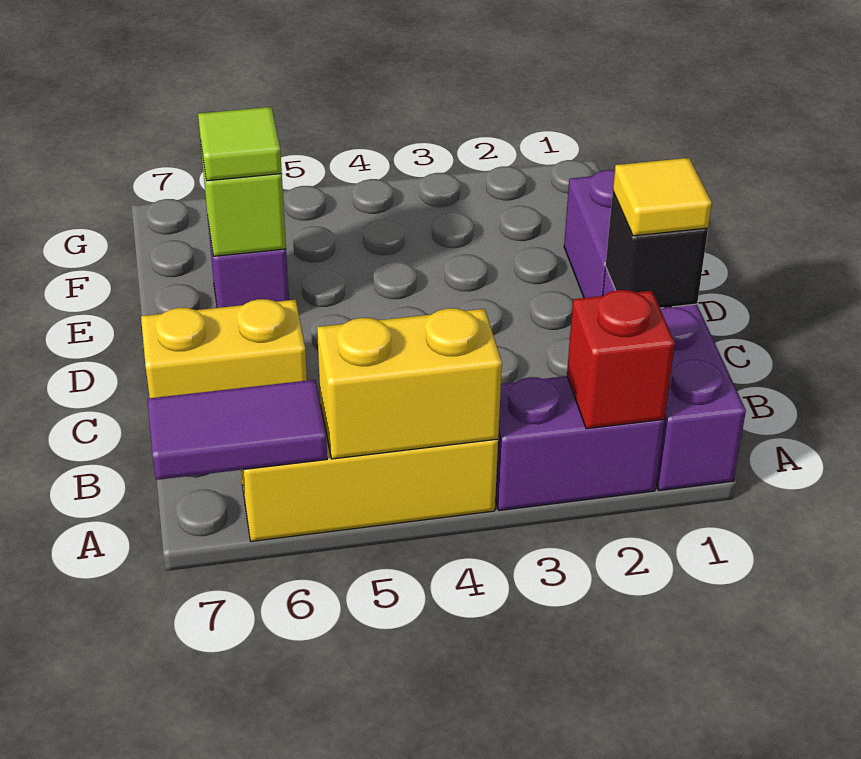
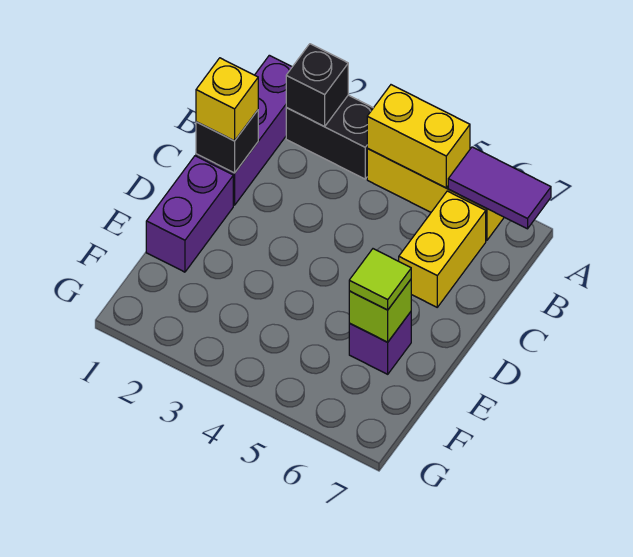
purple brick A2:A3 level 1 -> black brick A2:A3 level 1
red brick A2 level 2 -> black brick A2 level 2
yellow tile C1 level 3 -> yellow brick C1 level 3
yellow brick C6:C7 level 1 -> yellow brick B6:C6 level 1

